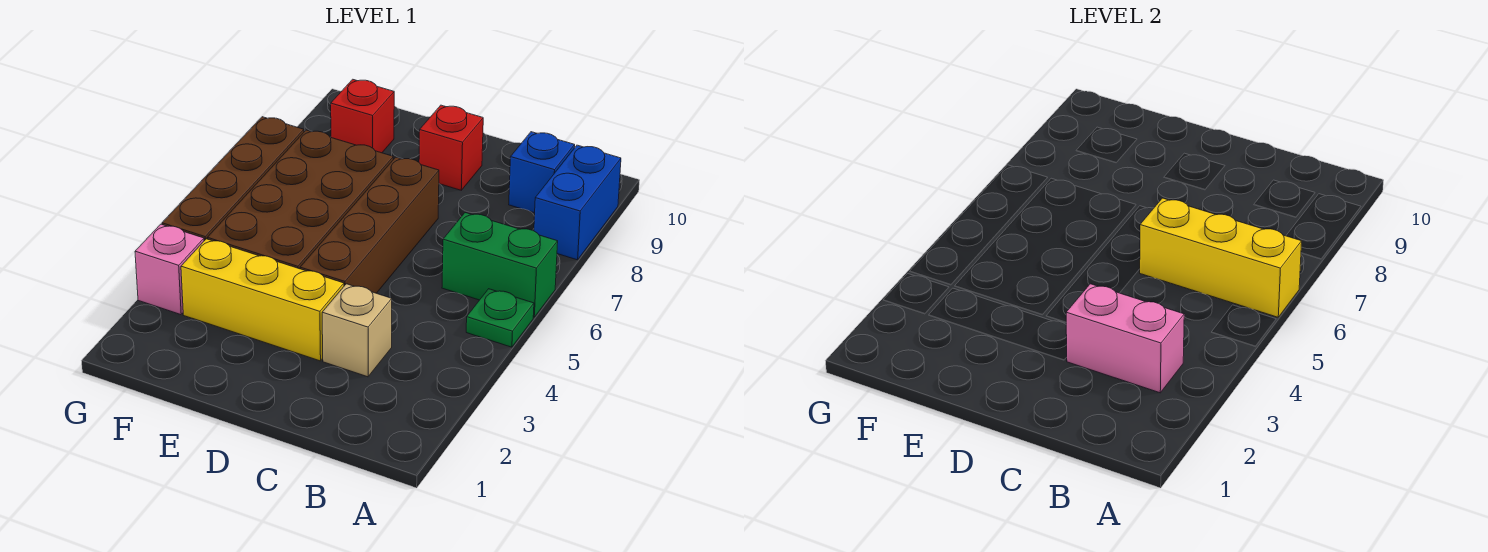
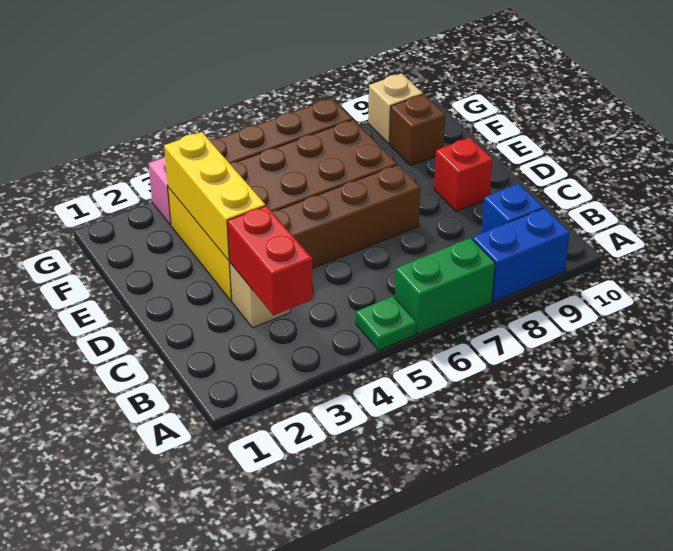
green brick A6:B6 level 1 -> green brick A6:A7 level 1
yellow brick A6:C6 level 2 -> yellow brick D3:F3 level 2
pink brick B3:C3 level 2 -> red brick B3:C3 level 2
red brick F9 level 1 -> brown brick F9 level 1
none -> tan brick G9 level 1

